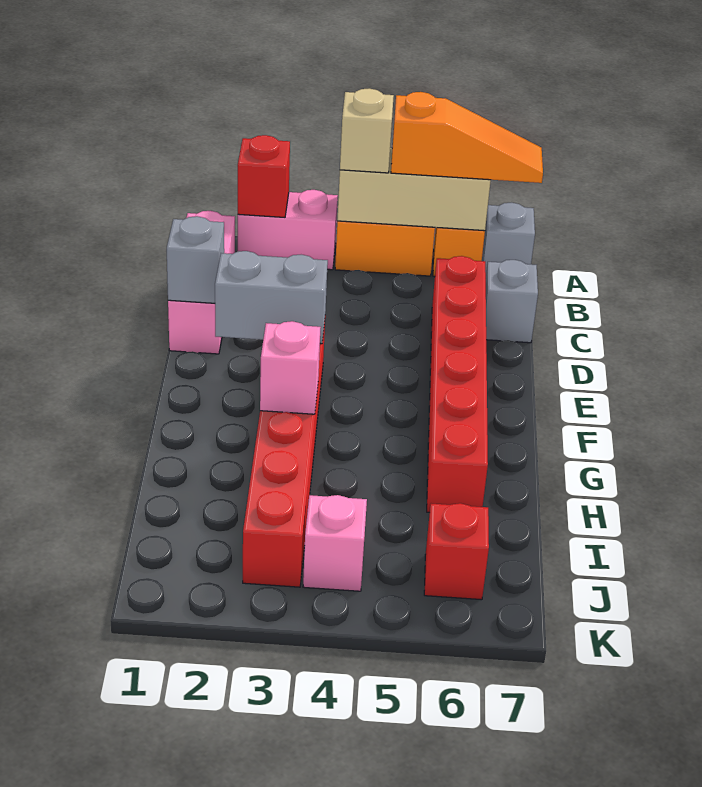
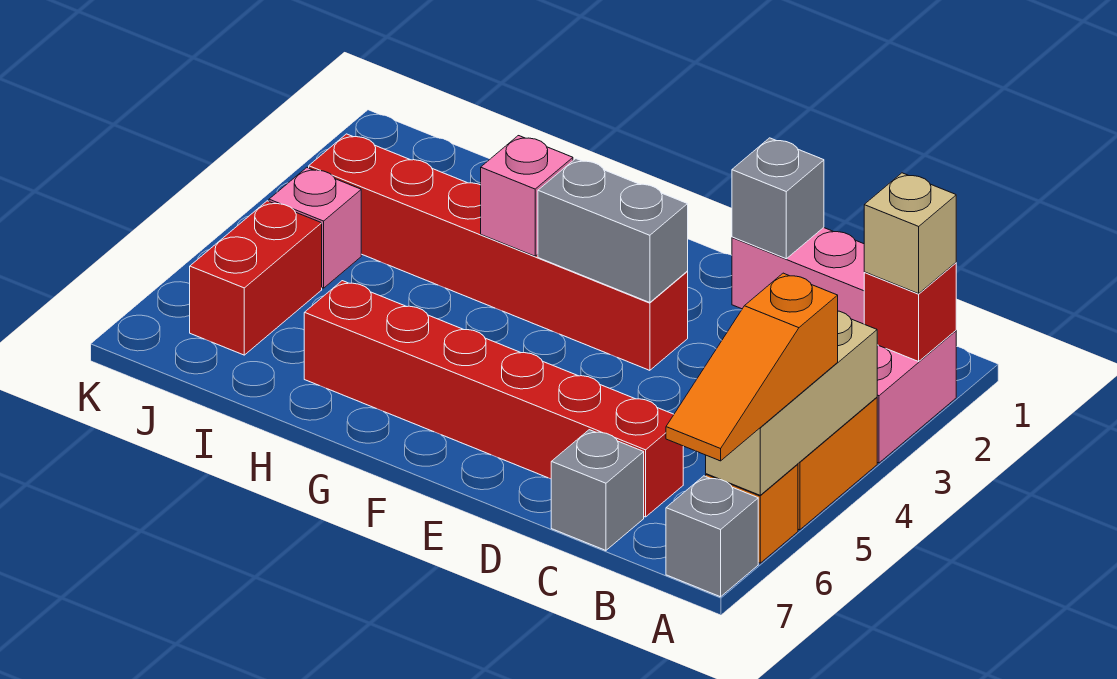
tan brick A4 level 3 -> tan brick A2 level 3
grey brick E2:E3 level 2 -> grey brick E3:F3 level 2
red brick J6 level 1 -> red brick J5:J6 level 1

